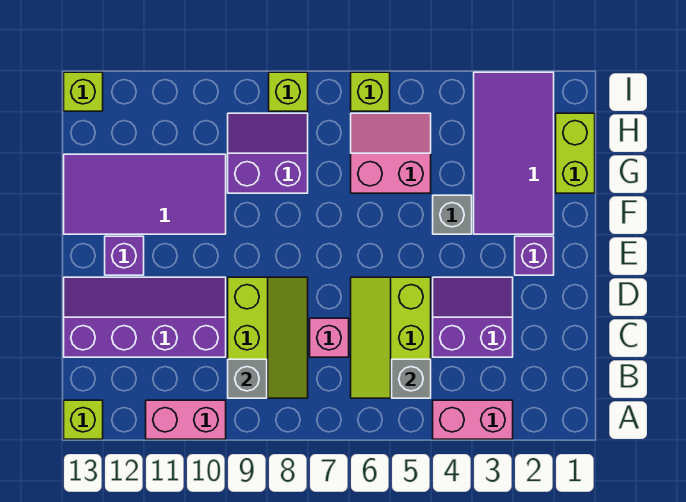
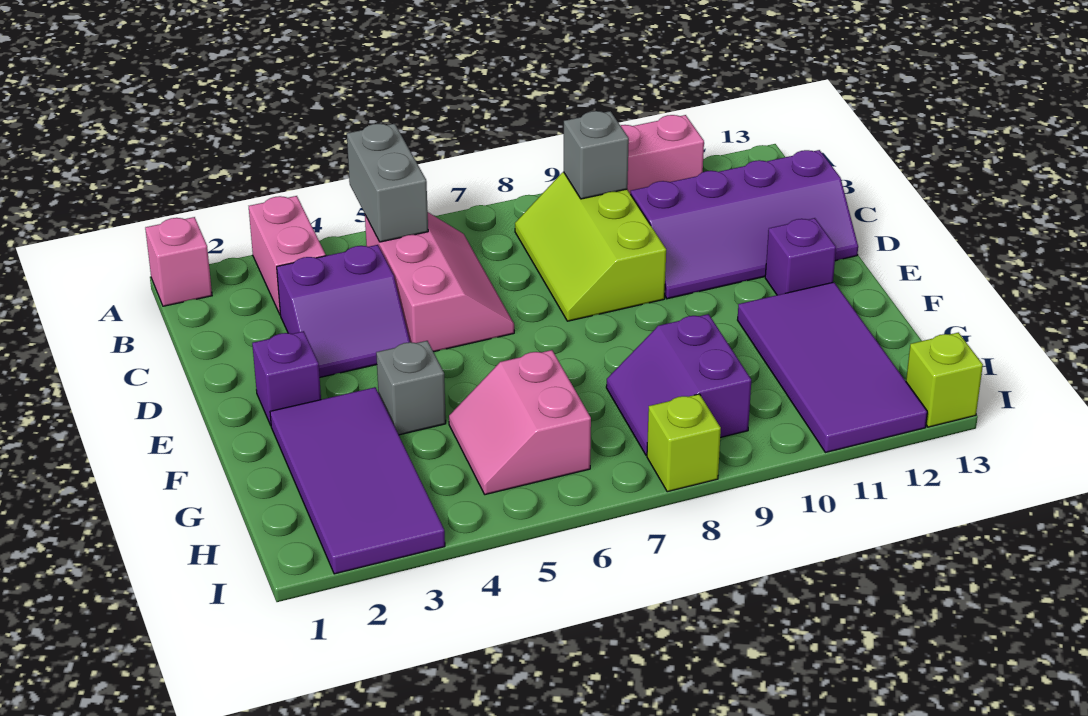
pink brick A3:A4 level 1 -> pink brick A3:B3 level 1
lime brick A13 level 1 -> none
lime slope B5:D6 level 1 top 5 -> pink slope B5:D6 level 1 top 5
grey brick B5 level 2 -> grey brick A5:B5 level 2
pink brick C7 level 1 -> pink brick A1 level 1
purple tile F10:G13 level 1 -> purple tile F11:I12 level 1
lime brick G1:H1 level 1 -> none
pink slope G5:H6 level 1 top G -> pink slope G5:H6 level 1 top 6
purple slope G8:H9 level 1 top G -> purple slope G8:H9 level 1 top 9
lime brick I6 level 1 -> none

